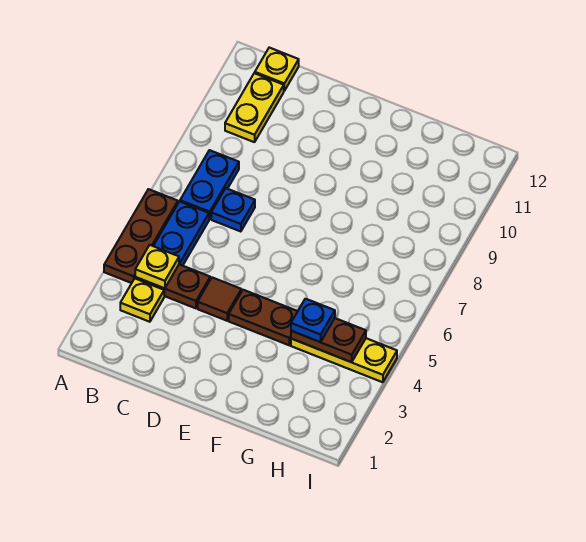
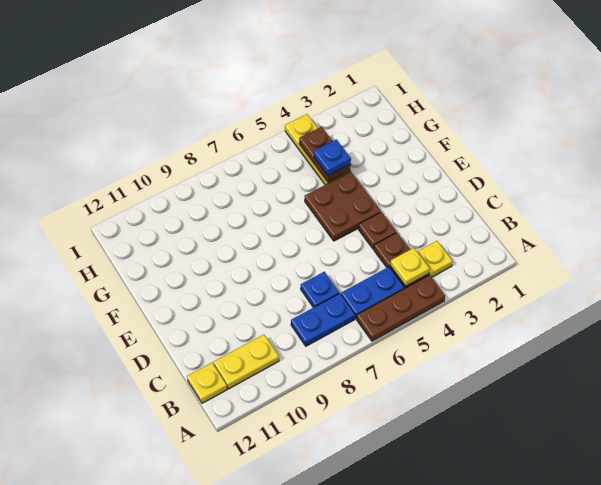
brown tile D4 level 1 -> brown plate D4 level 1
brown plate E4:F4 level 1 -> brown plate E4:F5 level 1

